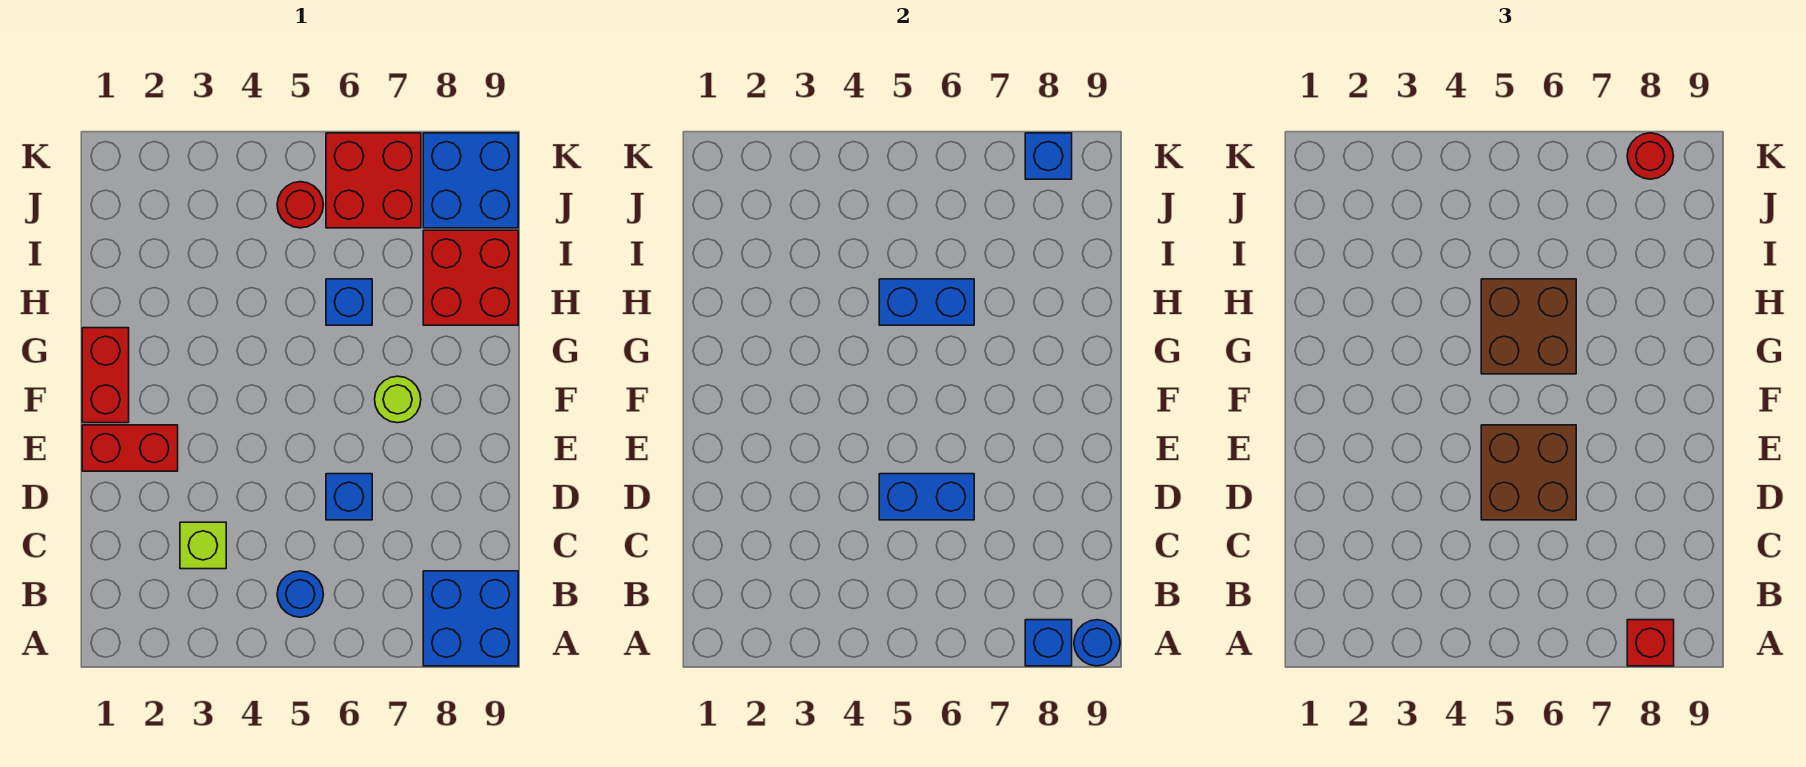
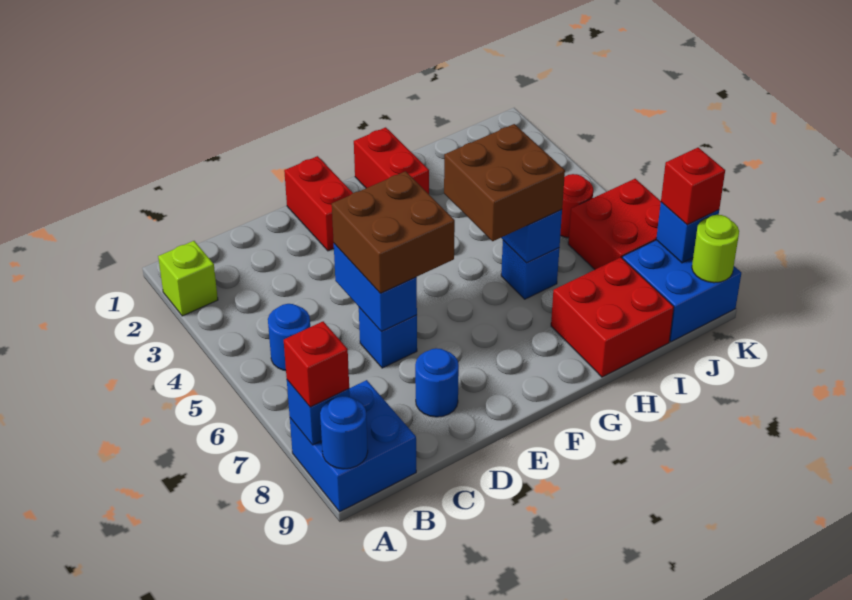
lime brick C3 level 1 -> lime brick A2 level 1
none -> blue round brick D8 level 1
red brick F1:G1 level 1 -> red brick G1:G2 level 1
lime round brick F7 level 1 -> lime round brick K9 level 2
red round brick K8 level 3 -> red brick K8 level 3

